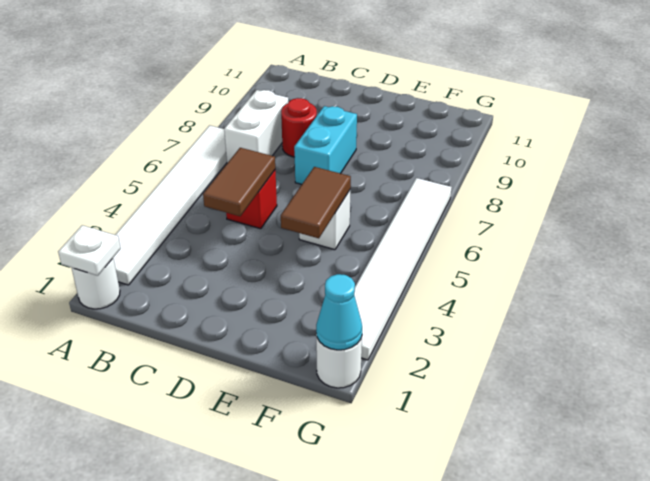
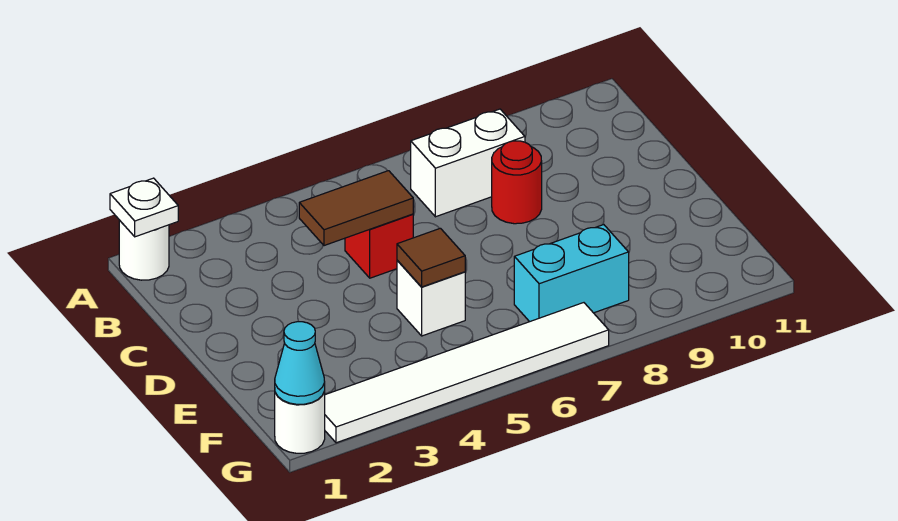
white tile A2:A7 level 1 -> none
cyan brick D7:D8 level 1 -> cyan brick F7:F8 level 1
brown tile E4:E5 level 2 -> brown tile E5 level 2

